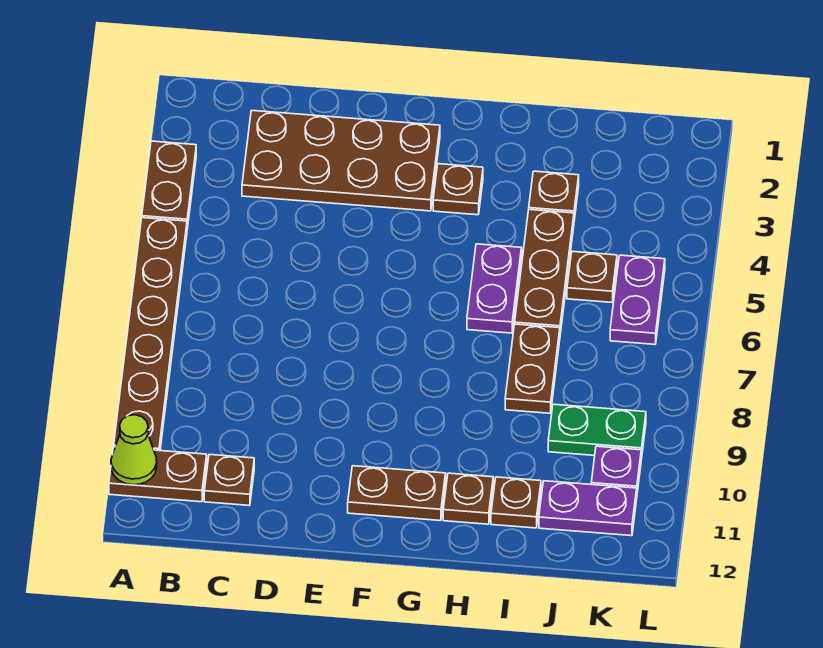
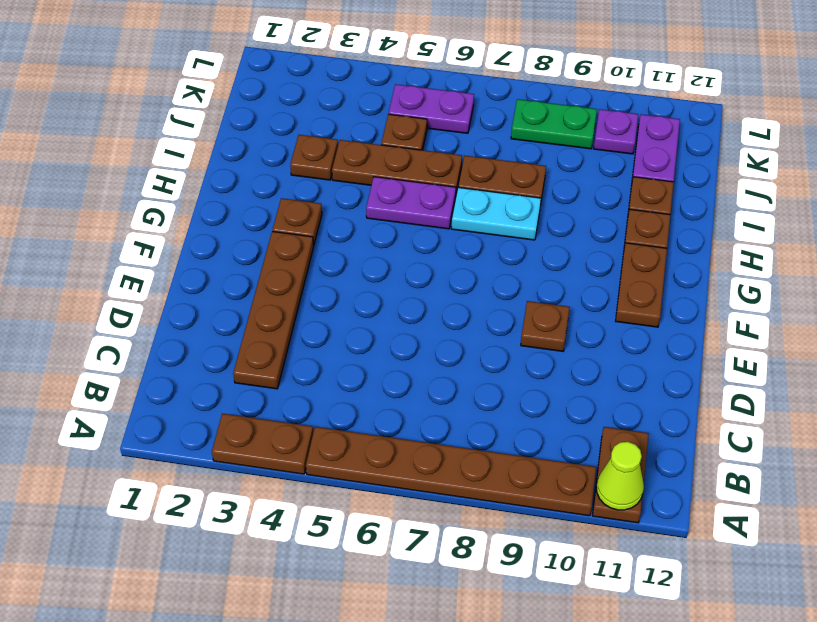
brown plate C2:F3 level 1 -> brown plate C3:F3 level 1
brown plate C11 level 1 -> brown plate E9 level 1
none -> cyan plate H7:H8 level 1
green plate J9:K9 level 1 -> green plate K8:K9 level 1

